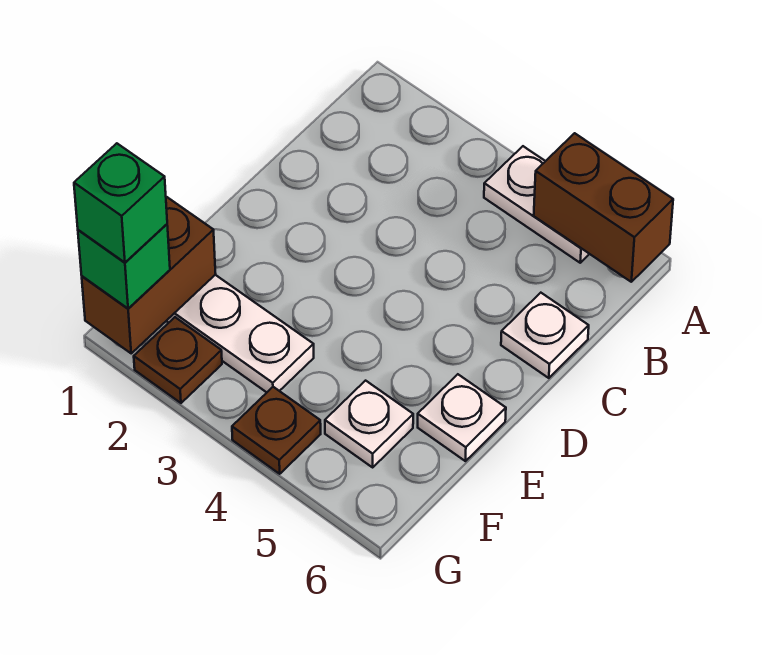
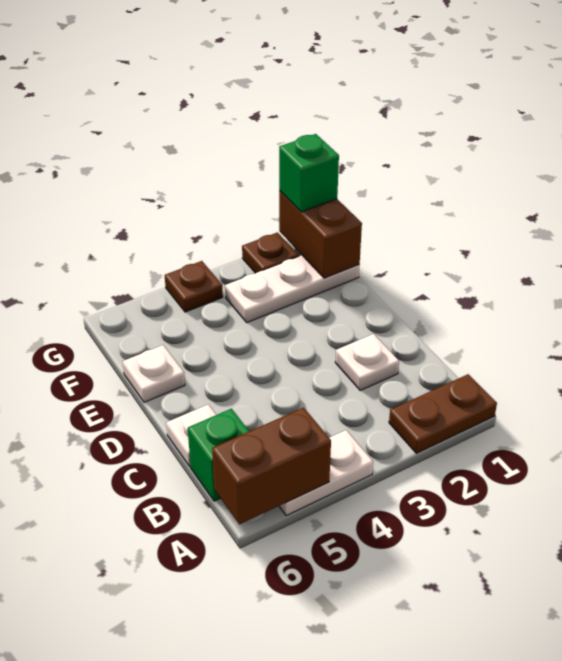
none -> brown plate A1:A2 level 1
white plate F5 level 1 -> white plate C2 level 1
green brick G1 level 4 -> green brick B6 level 1

